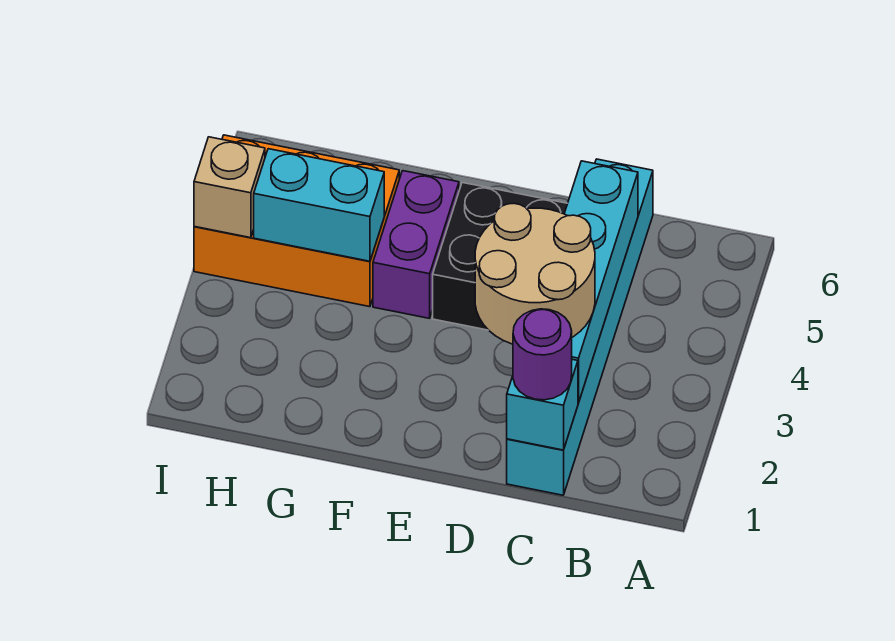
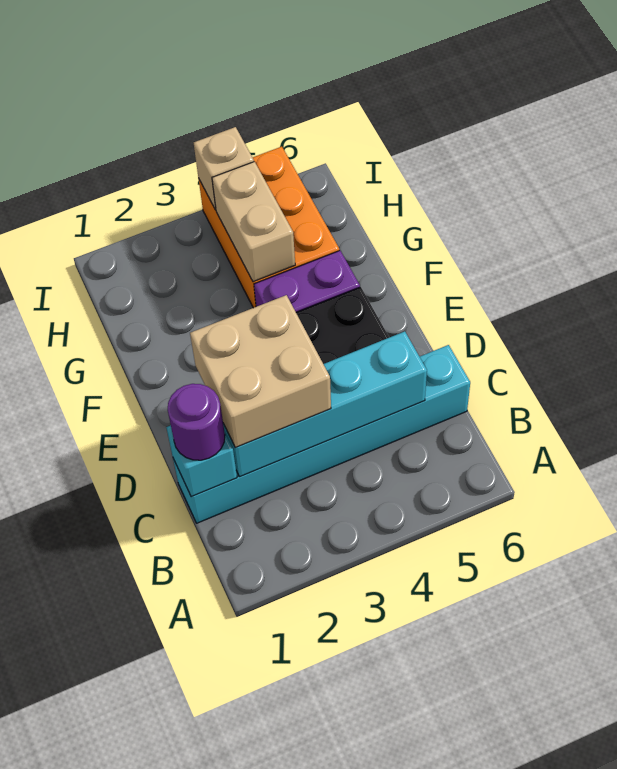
tan round brick C2:D3 level 3 -> tan brick C2:D3 level 3
cyan brick G4:H4 level 2 -> tan brick G4:H4 level 2

